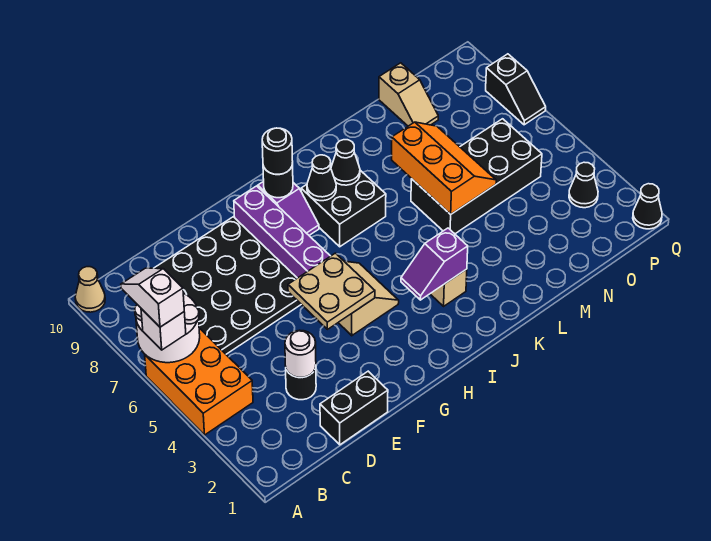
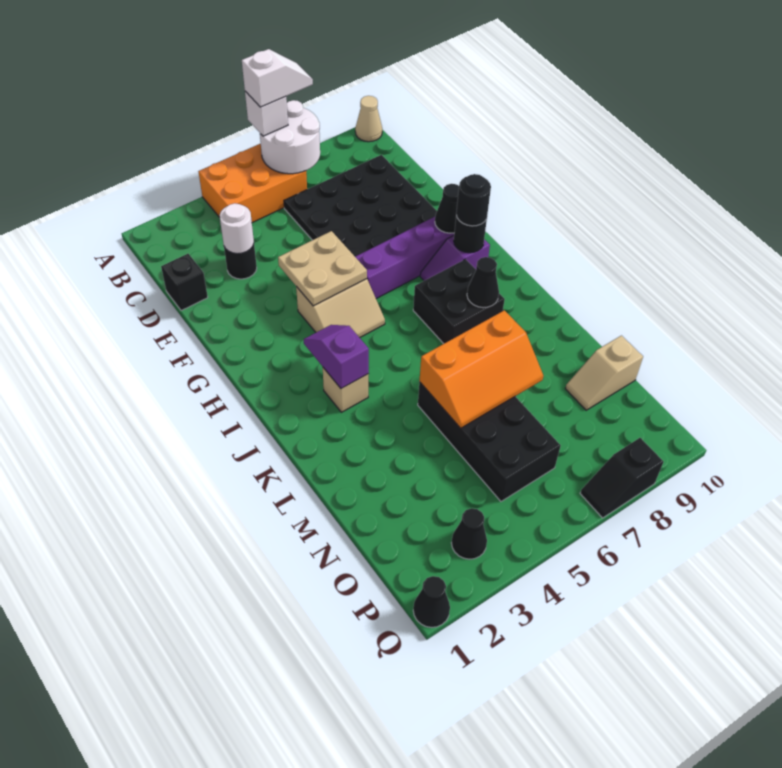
black brick D1:E1 level 1 -> black brick D1 level 1
black cone I8 level 2 -> black cone G9 level 2

